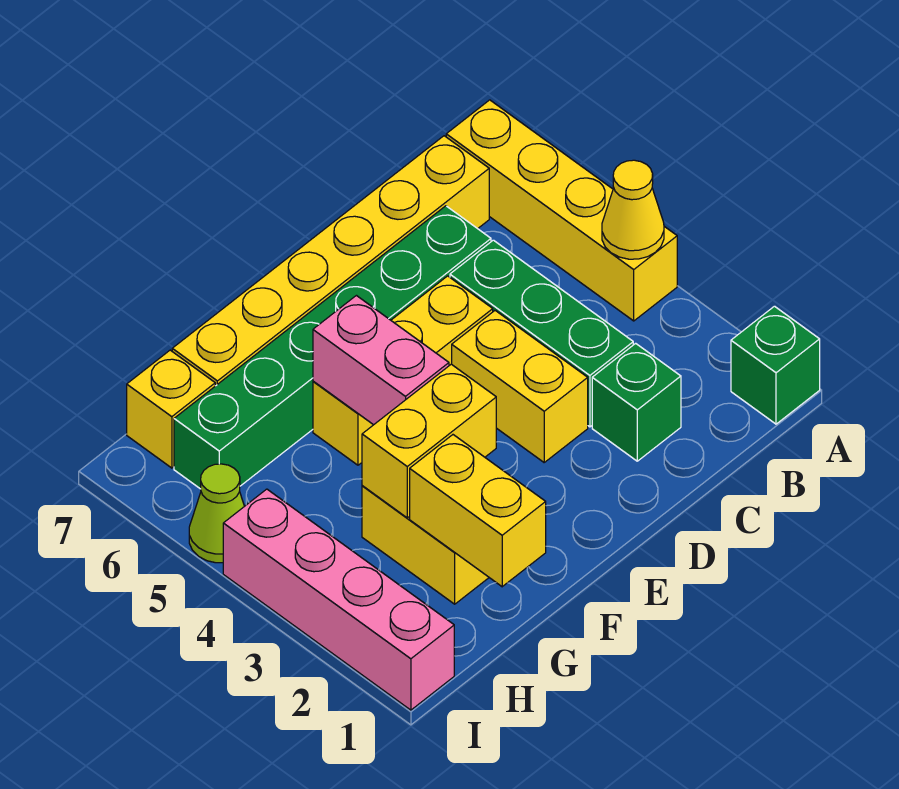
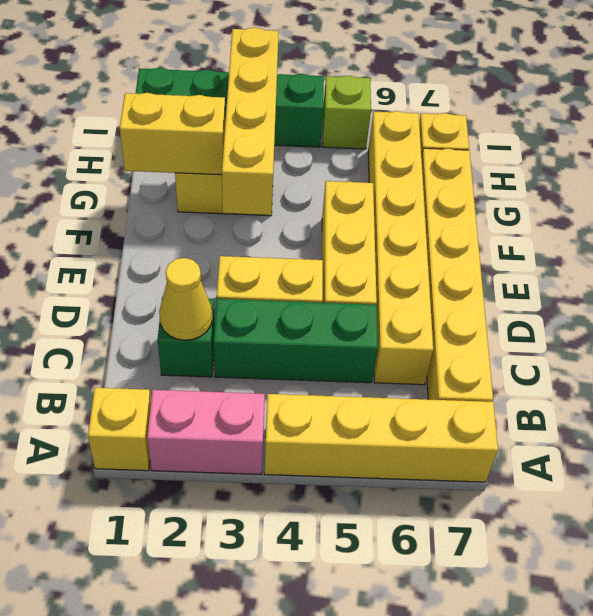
green brick A1 level 1 -> yellow brick A1 level 1
yellow cone A4 level 2 -> yellow cone C2 level 2
green brick C6:H6 level 1 -> yellow brick C6:H6 level 1
yellow brick F3:G3 level 2 -> yellow brick F3:I3 level 2
pink brick F4:F5 level 2 -> pink brick A2:A3 level 1
pink brick I1:I4 level 1 -> green brick I1:I4 level 1
lime cone I5 level 1 -> lime brick I5 level 1

